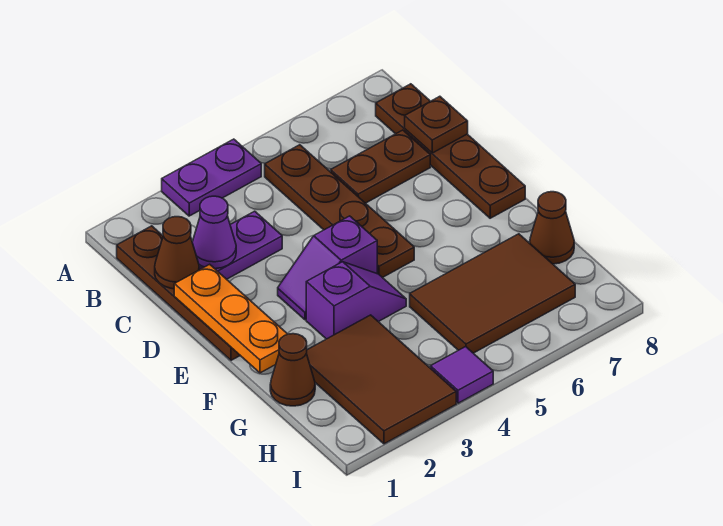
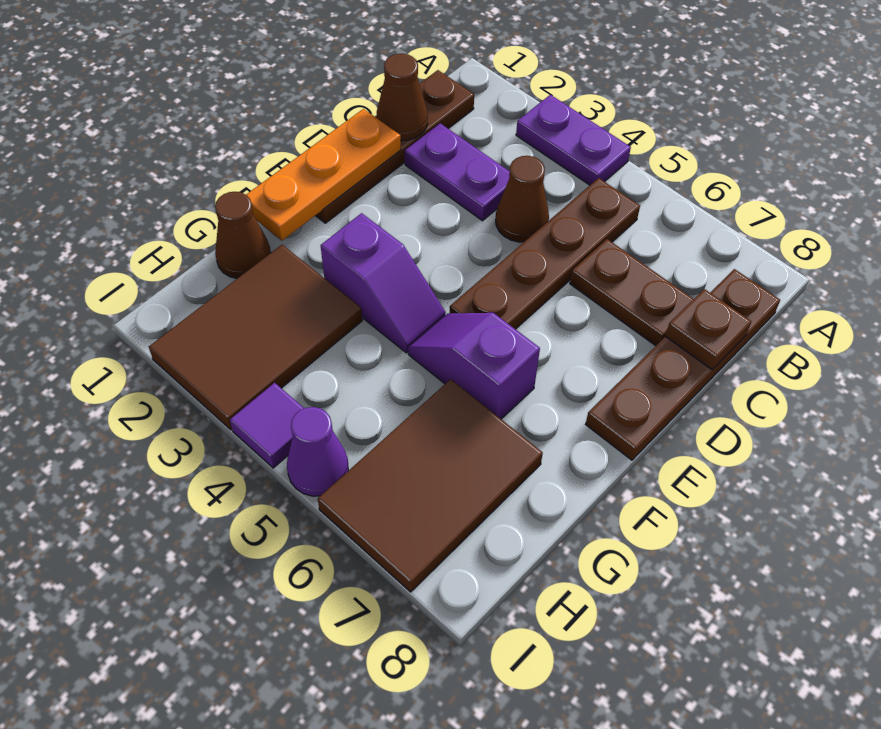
purple cone C2 level 2 -> purple cone I5 level 1
purple slope E3:E4 level 1 top 4 -> purple slope F5:F6 level 1 top 6
brown tile G5:H7 level 1 -> brown tile G6:I7 level 1
brown cone G8 level 1 -> brown cone C4 level 1

